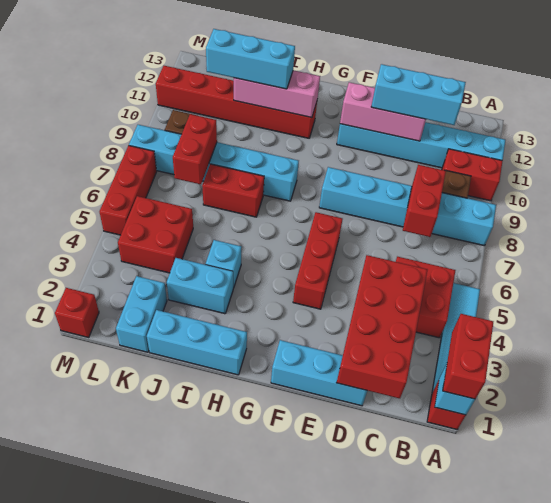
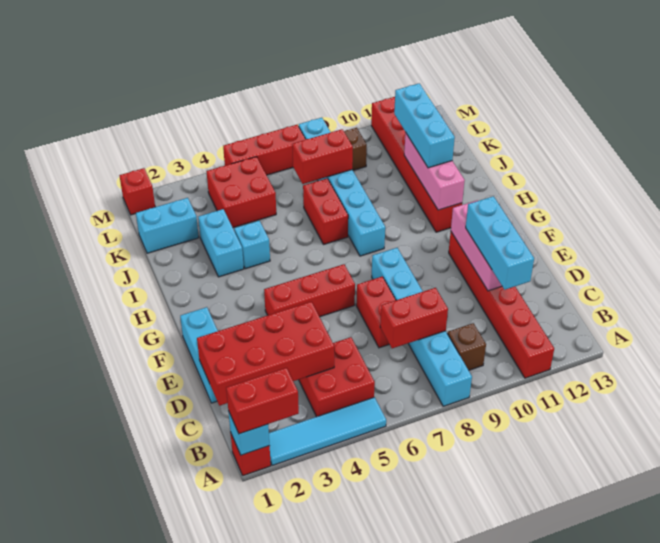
red brick A10:B10 level 1 -> red brick D7:E7 level 1
cyan brick A11:F11 level 1 -> red brick A11:F11 level 1
cyan brick H1:J1 level 1 -> none

